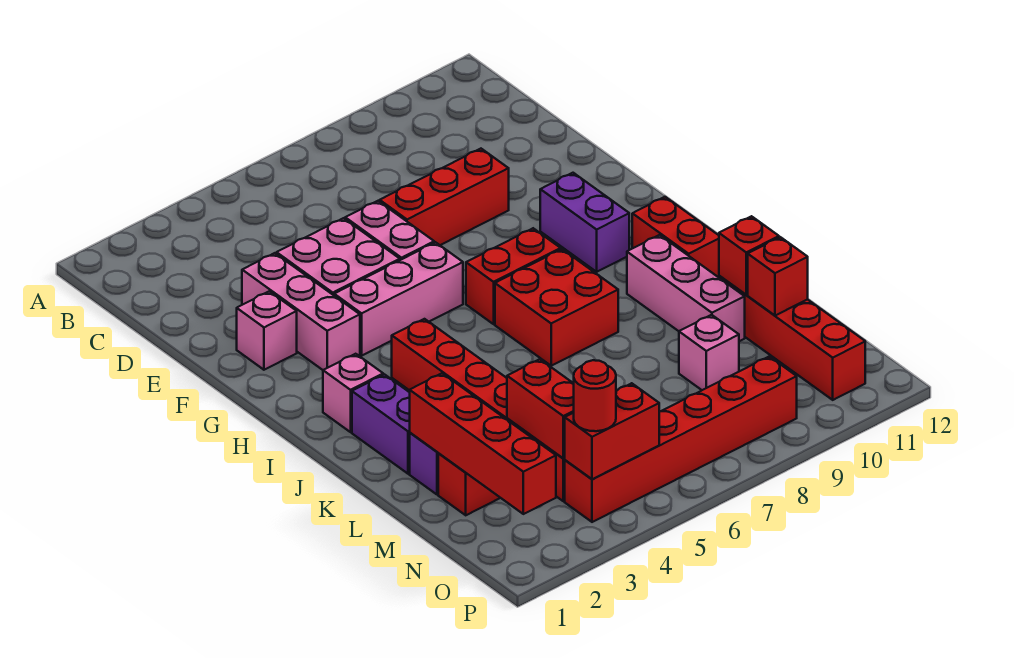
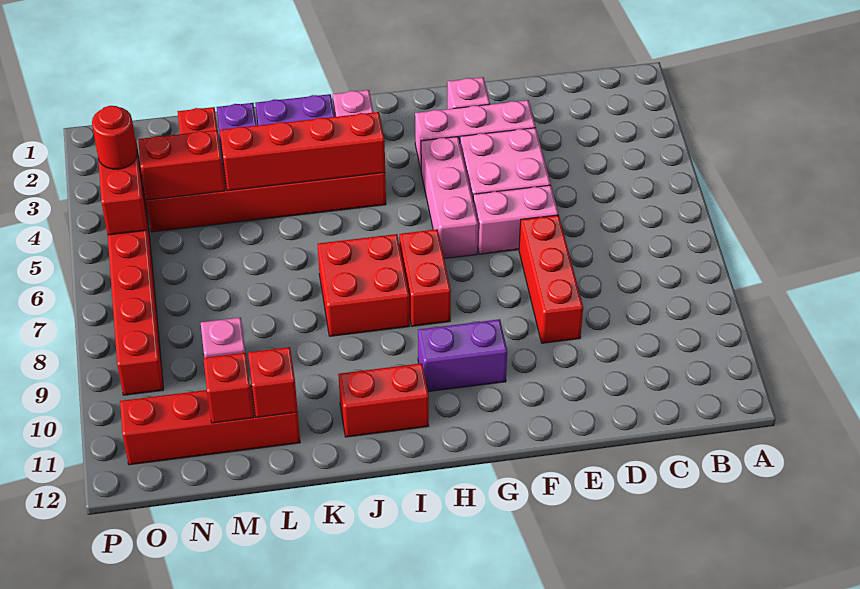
pink brick J10:L10 level 1 -> none
red brick L2:O2 level 2 -> red brick I4:L4 level 2

